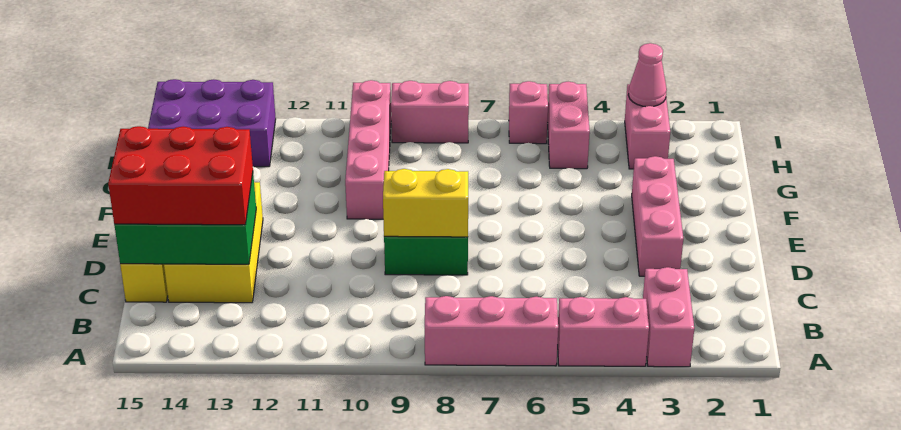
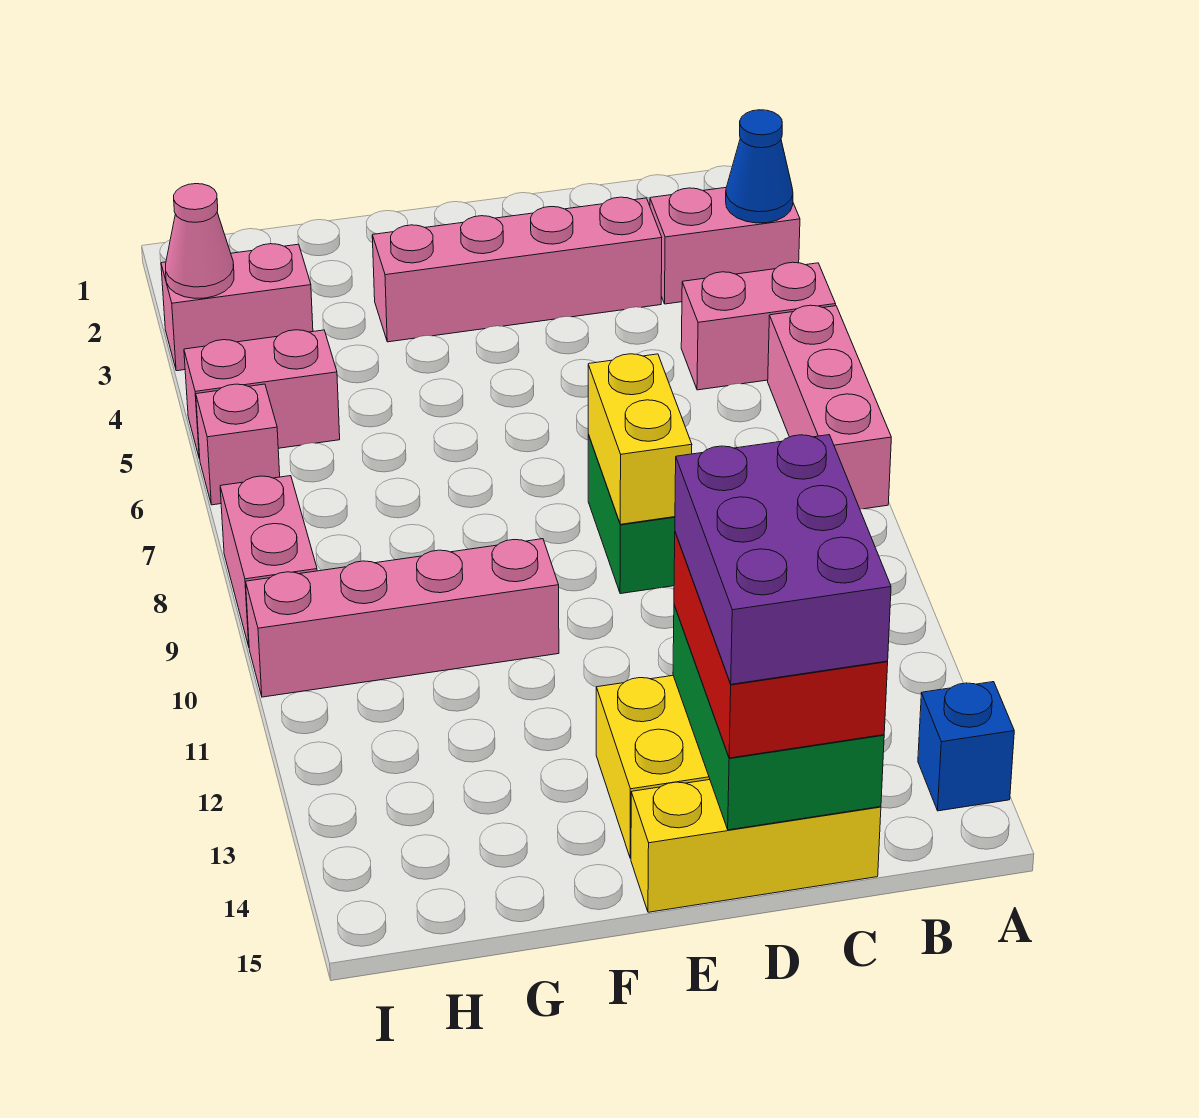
none -> blue cone A3 level 2
pink brick A4:A5 level 1 -> pink brick A5:B5 level 1
none -> blue brick A14 level 1
pink brick D3:F3 level 1 -> pink brick C3:F3 level 1
purple brick H13:I15 level 1 -> purple brick C13:D15 level 4

